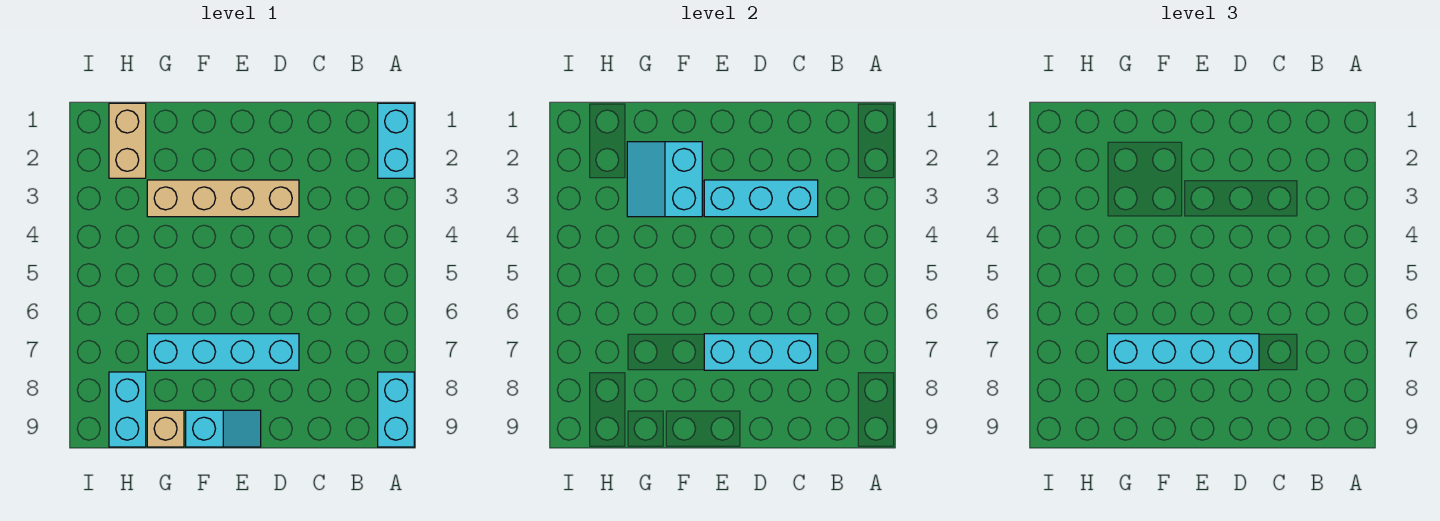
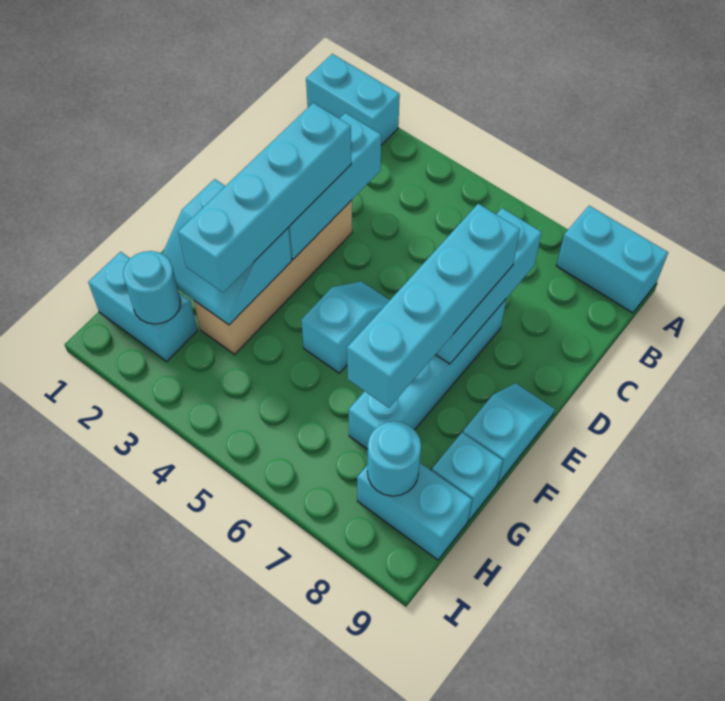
none -> cyan brick D3:G3 level 3
none -> cyan slope E5:F5 level 1 top F
tan brick G9 level 1 -> cyan brick G9 level 1
tan brick H1:H2 level 1 -> cyan brick H1:H2 level 1
none -> cyan round brick H2 level 2
none -> cyan round brick H8 level 2

